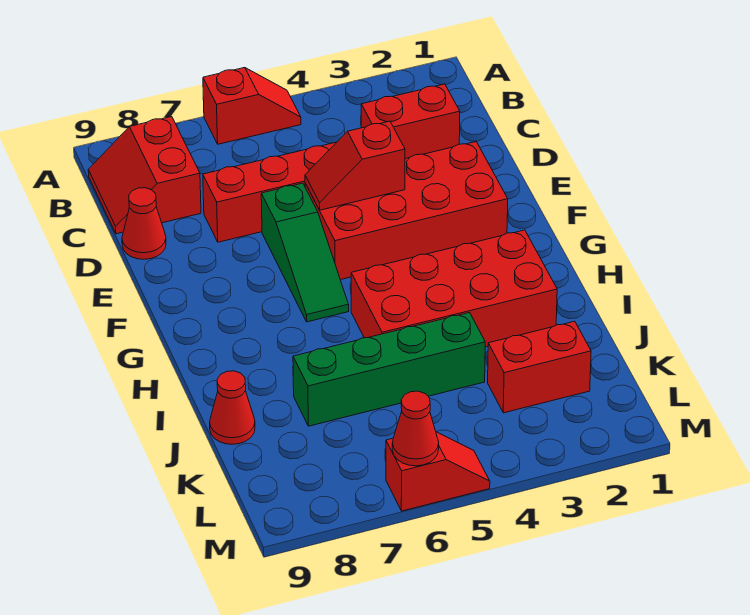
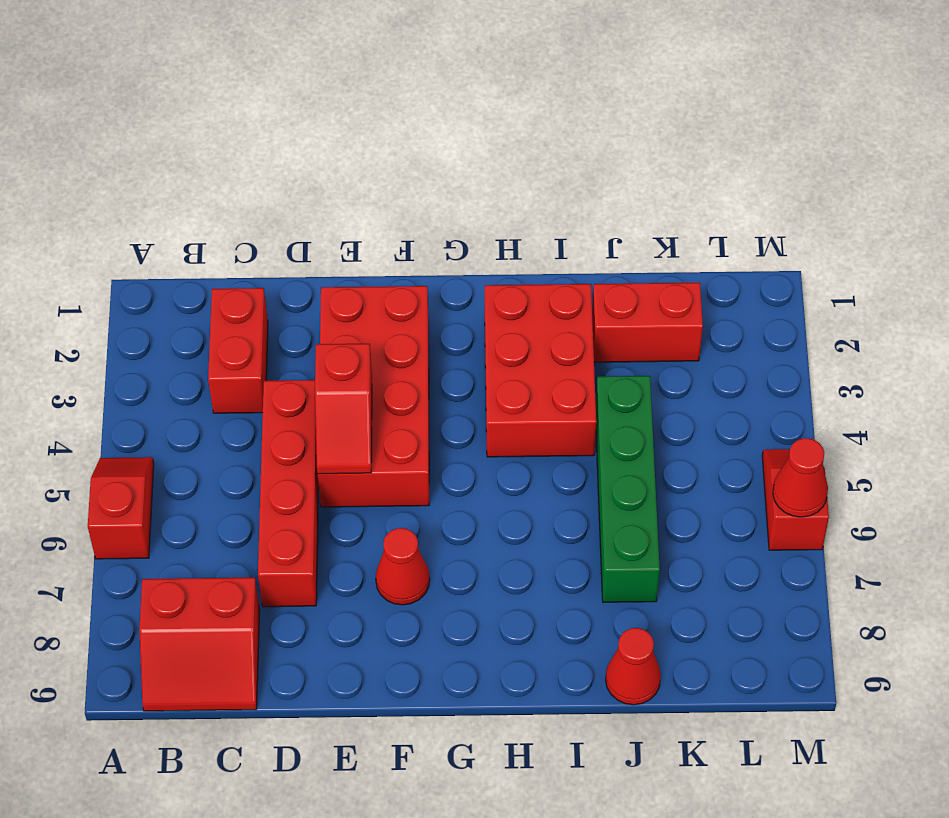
red cone D9 level 1 -> red cone F7 level 1
green slope E6:G6 level 1 top E -> none
red brick H2:I5 level 1 -> red brick H2:I4 level 1
red brick K2:K3 level 1 -> red brick J2:K2 level 1

